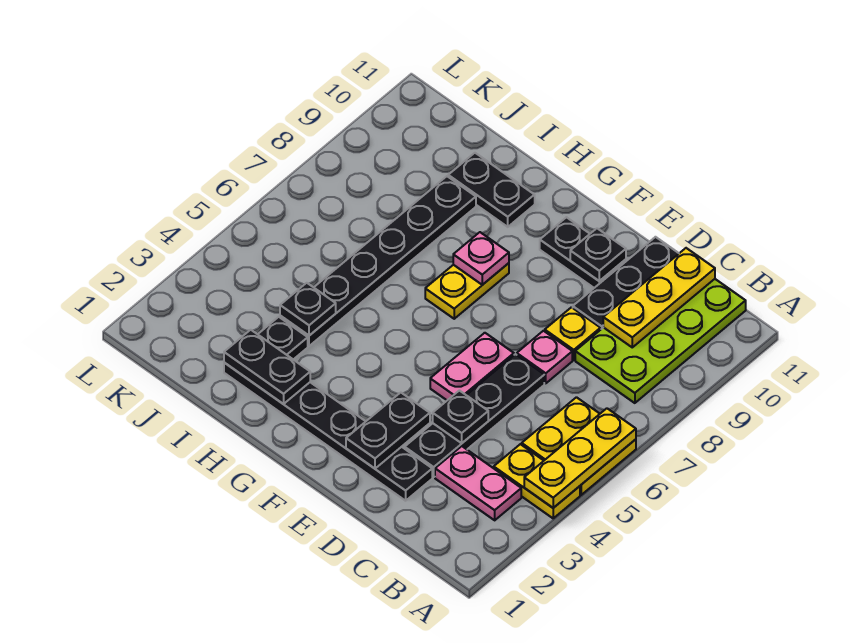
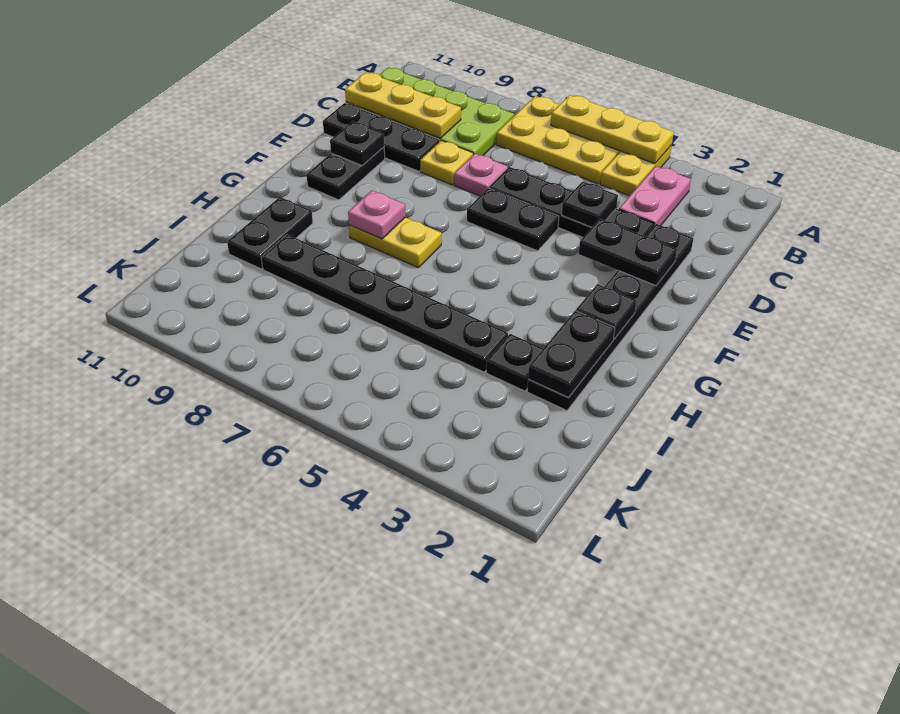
yellow plate A5:B6 level 1 -> yellow plate A5:B7 level 1
pink plate E5:E6 level 1 -> black plate E5:E6 level 1
black plate I4 level 2 -> black plate G2 level 2

